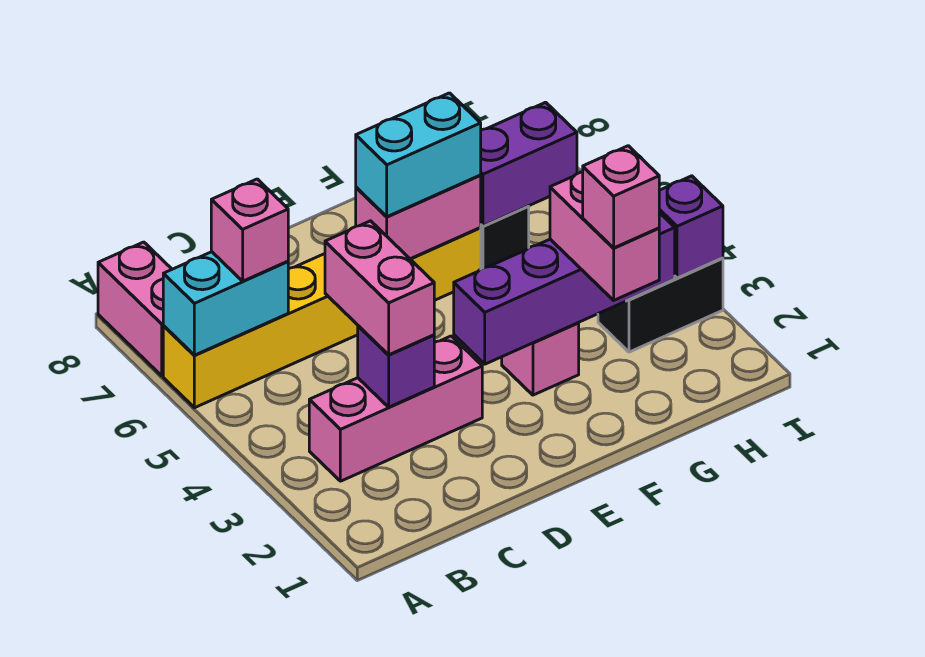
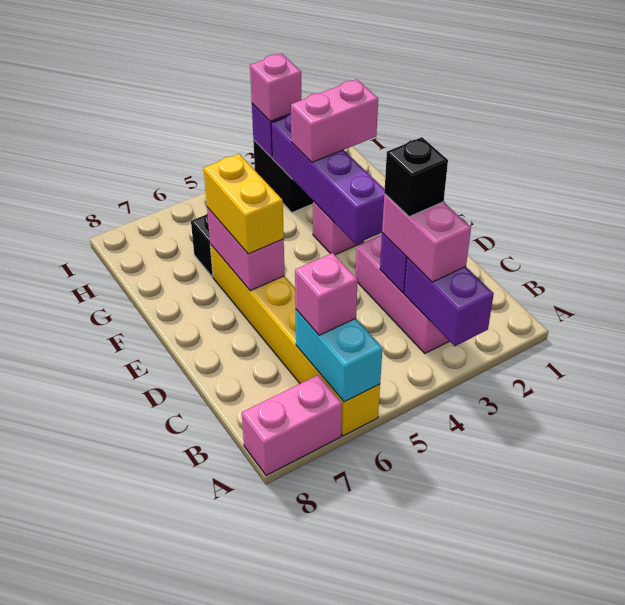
pink brick C3:C4 level 3 -> pink brick B3:C3 level 3
none -> black brick C3 level 4
cyan brick E6:F6 level 3 -> yellow brick E6:F6 level 3
pink brick G2 level 4 -> pink brick I3 level 3
purple brick G6:H6 level 2 -> purple brick A3:B3 level 2

